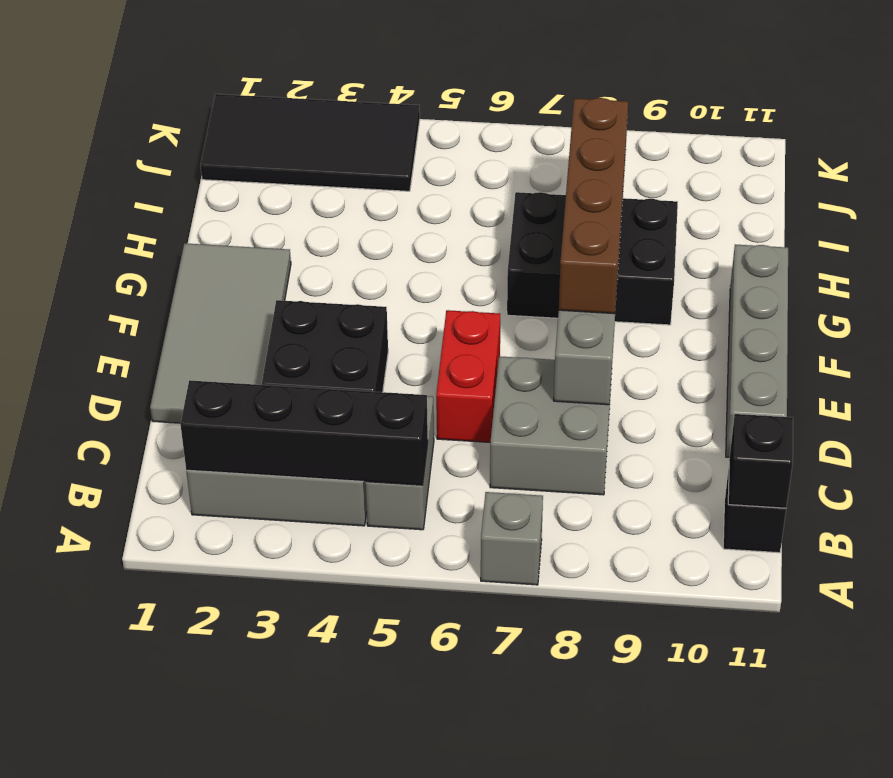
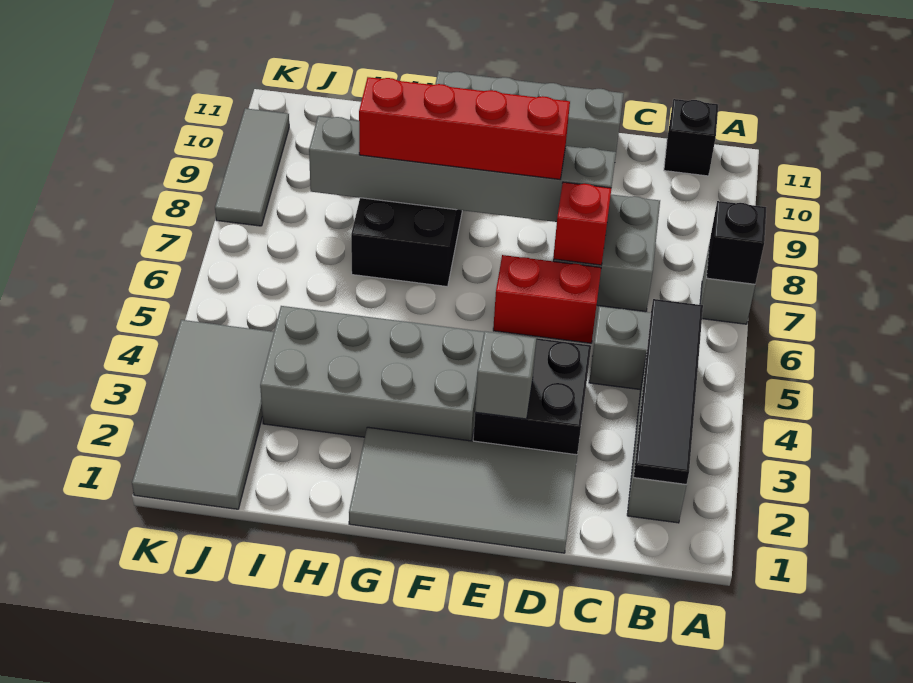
black brick B2:B5 level 2 -> black tile B2:B5 level 2
black brick B11 level 2 -> black brick A7 level 2
none -> red brick D7 level 2
none -> grey brick E3 level 2
brown brick E8:H8 level 3 -> red brick E8:H8 level 3
none -> grey brick F3:I4 level 1
black tile J1:K4 level 1 -> grey tile J1:K4 level 1
none -> grey tile K8:K10 level 1

